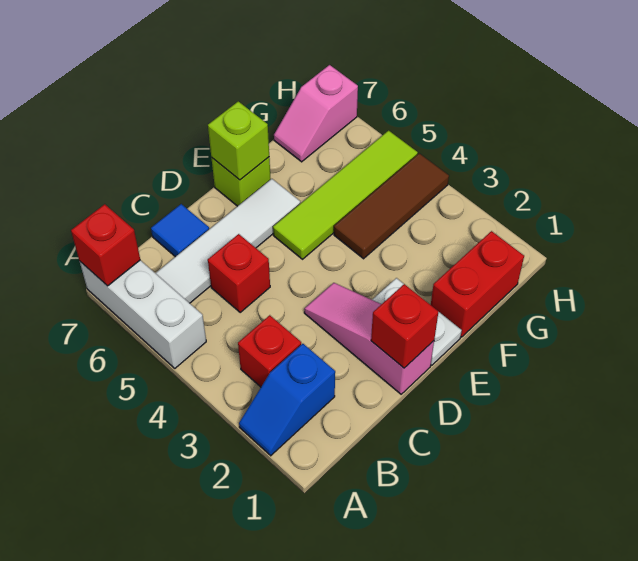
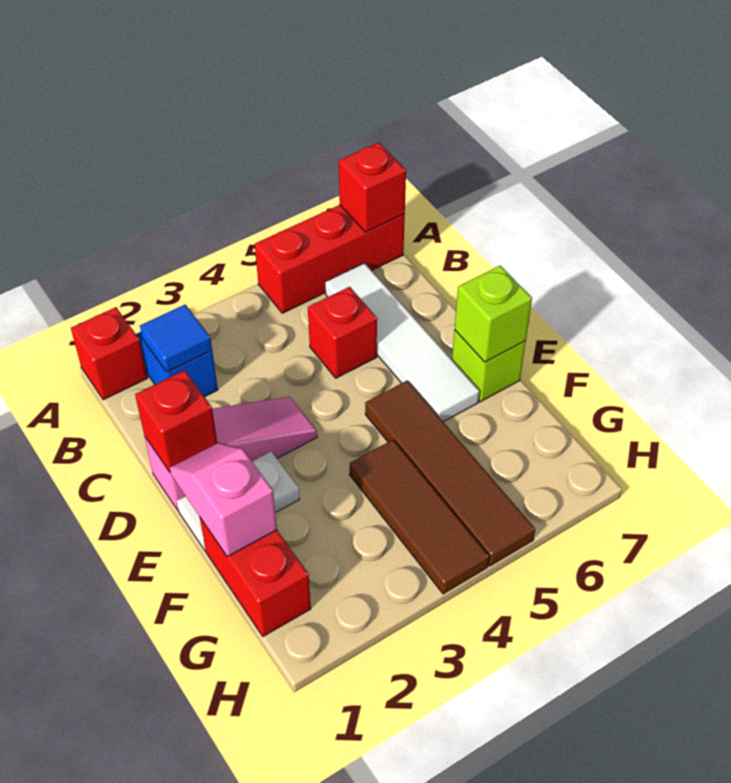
white brick A5:A7 level 1 -> red brick A5:A7 level 1
red brick B3 level 1 -> red brick A1 level 1
blue tile C7 level 1 -> blue tile B2 level 2
lime tile E5:H5 level 1 -> brown tile E5:H5 level 1
pink slope G7:H7 level 1 top H -> pink slope E1:F1 level 2 top F

